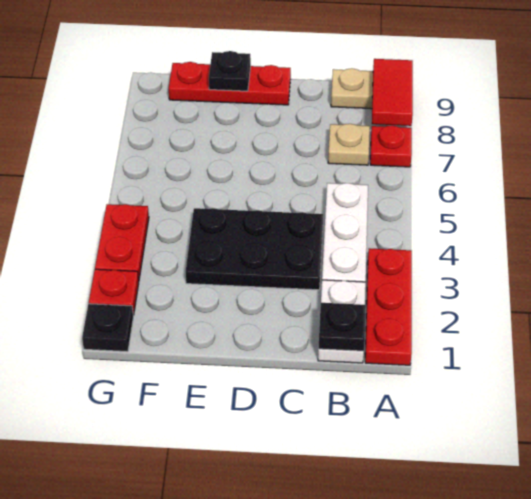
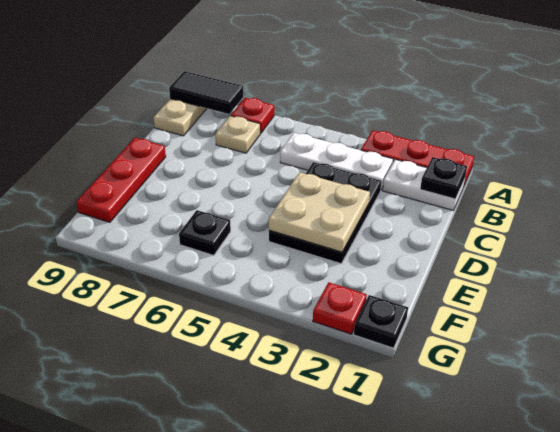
red tile A8:A9 level 2 -> black tile A8:A9 level 2
none -> tan plate D3:E4 level 2
black plate E9 level 2 -> black plate F6 level 1
red plate G3:G4 level 1 -> none

